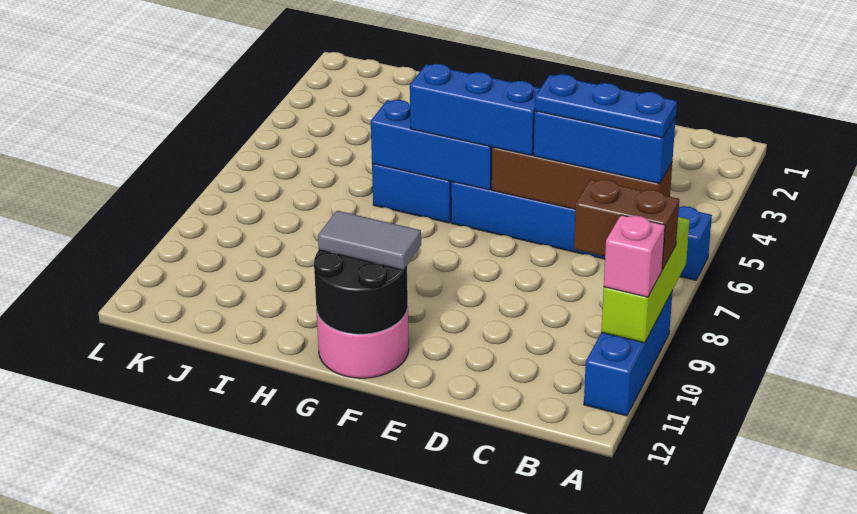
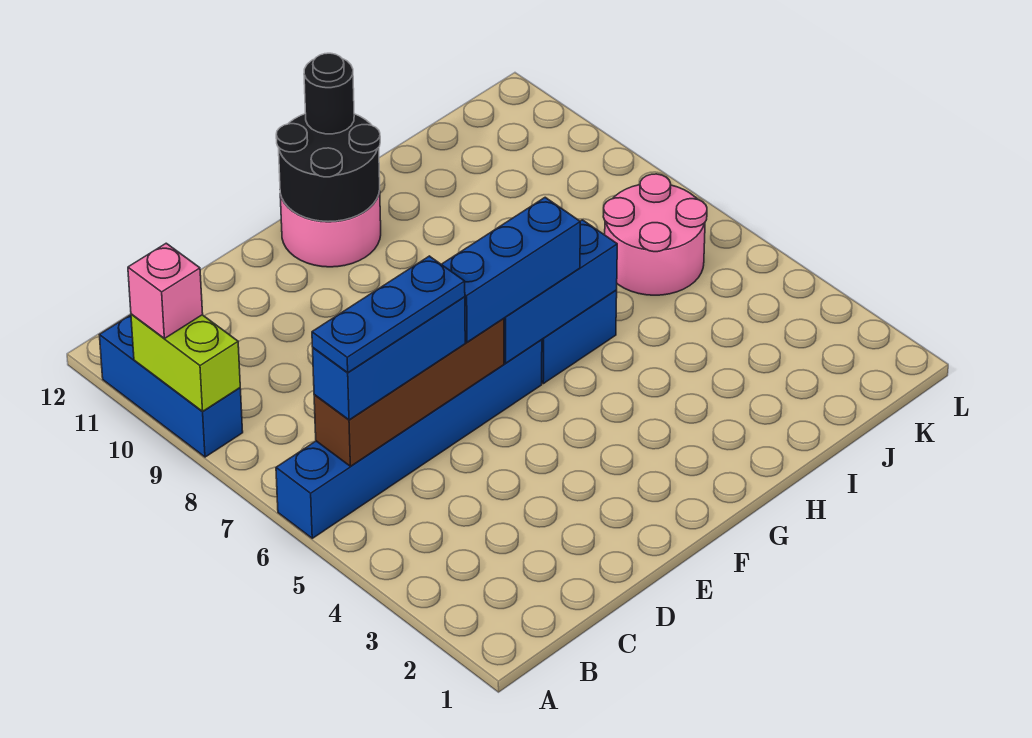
lime brick A8:A10 level 2 -> lime brick A9:A10 level 2
brown brick A9:B9 level 3 -> none
grey tile F11:G11 level 3 -> none
none -> black round brick G12 level 3
none -> pink round brick J6:K7 level 1

